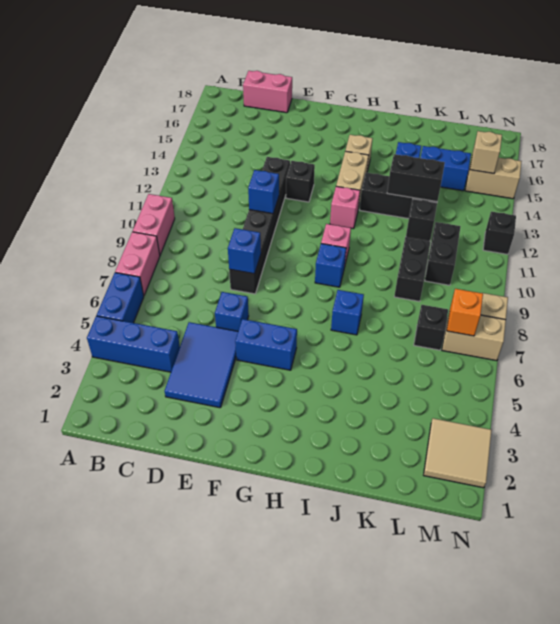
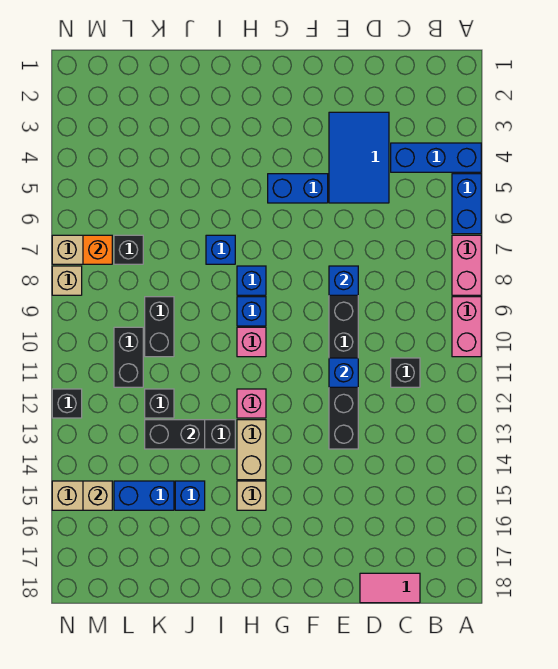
pink brick C18:D18 level 1 -> pink tile C18:D18 level 1
blue brick E6 level 1 -> blue brick H8 level 1
black brick F13 level 1 -> black brick C11 level 1
tan tile M2:N3 level 1 -> none

